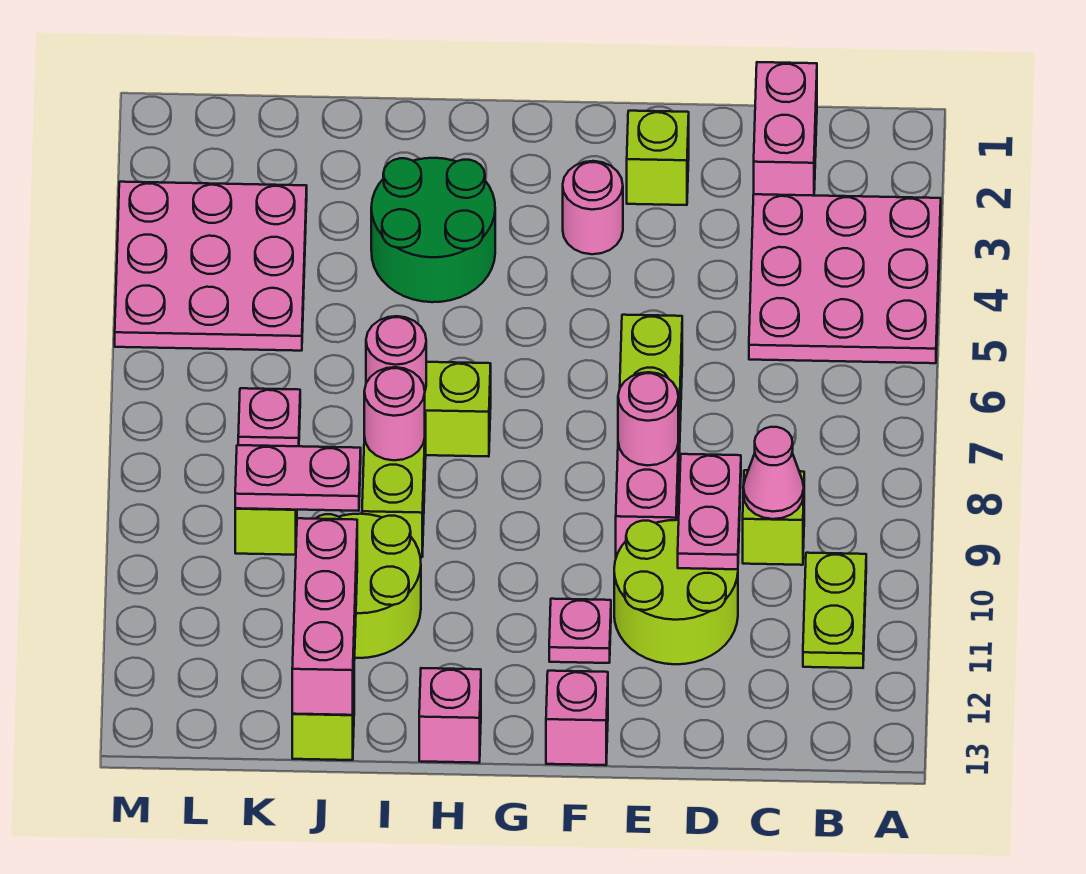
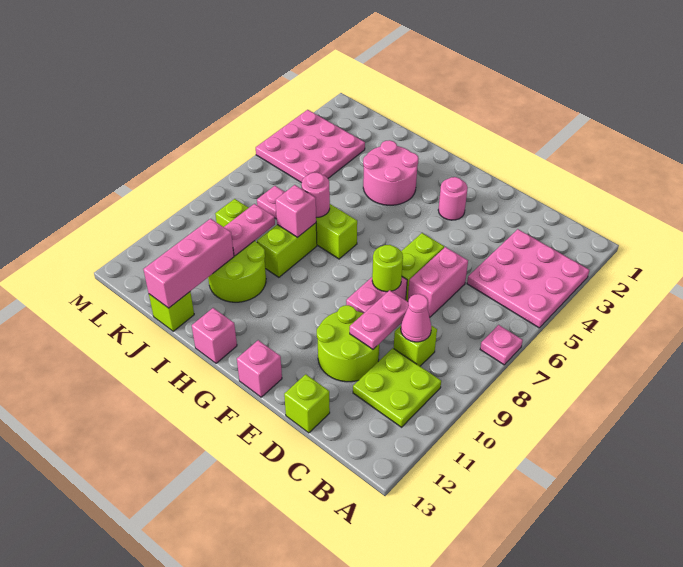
lime plate B10:B11 level 1 -> lime plate B10:C11 level 1
pink brick C1:C2 level 1 -> pink brick D6:D7 level 1
lime brick E2 level 1 -> lime brick D13 level 1
pink round brick E8 level 2 -> lime round brick E8 level 2
pink plate F11 level 1 -> pink plate A7 level 1
green round brick H3:I4 level 1 -> pink round brick H3:I4 level 1
pink round brick I8 level 2 -> pink brick I8 level 2
pink plate J9:K9 level 2 -> pink plate J9:J10 level 2

